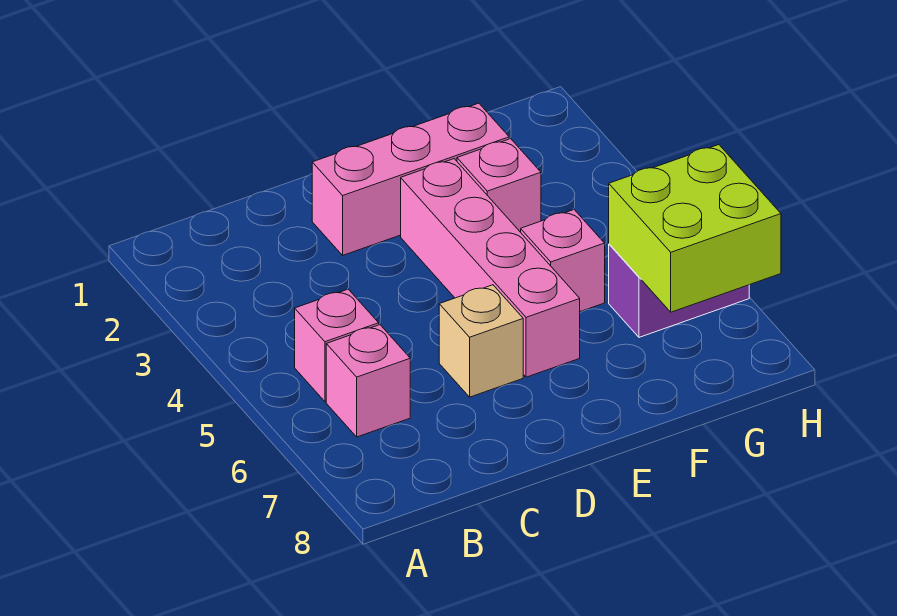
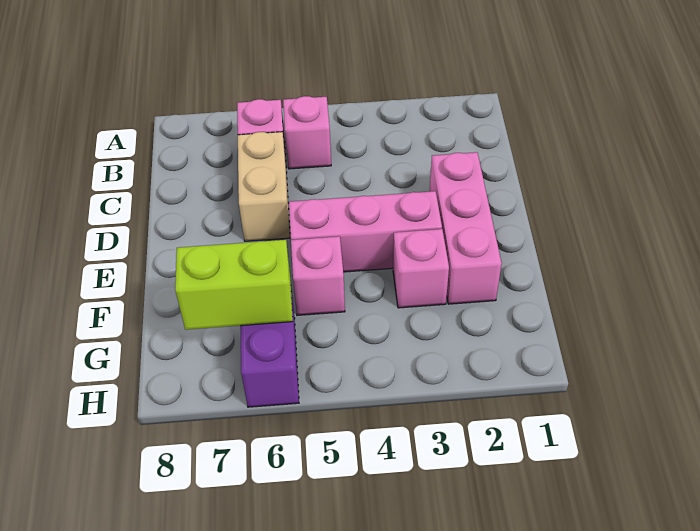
tan brick D6 level 1 -> tan brick C6:D6 level 1
pink brick E3:E6 level 1 -> pink brick E3:E5 level 1
lime brick G6:H7 level 2 -> lime brick G6:G7 level 2

